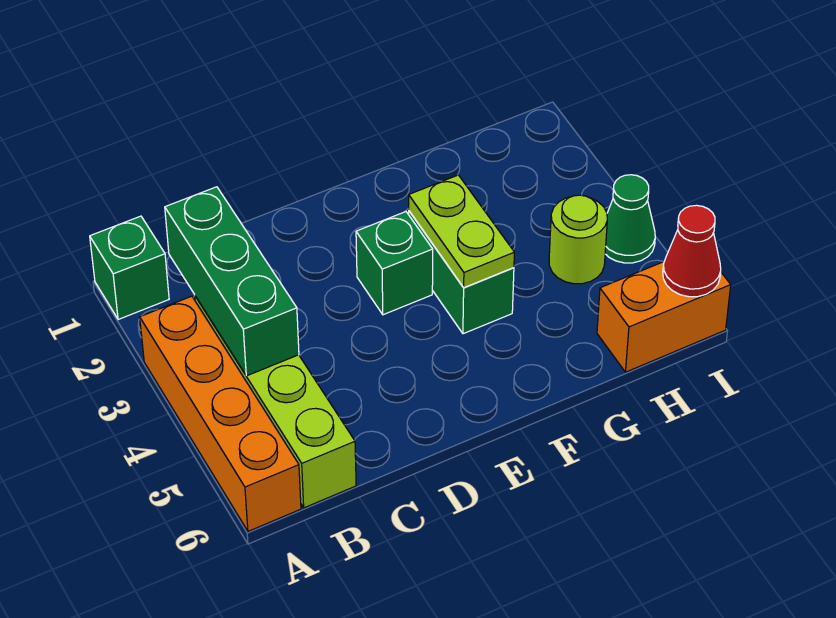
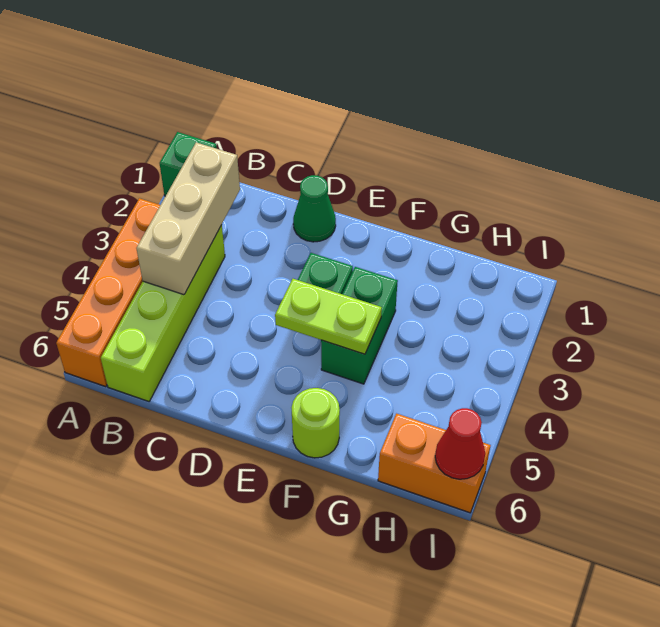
green brick B2:B4 level 2 -> tan brick B2:B4 level 2
lime plate F3:F4 level 2 -> lime plate E4:F4 level 2
lime round brick H4 level 1 -> lime round brick F6 level 1
green cone I4 level 1 -> green cone D1 level 1

